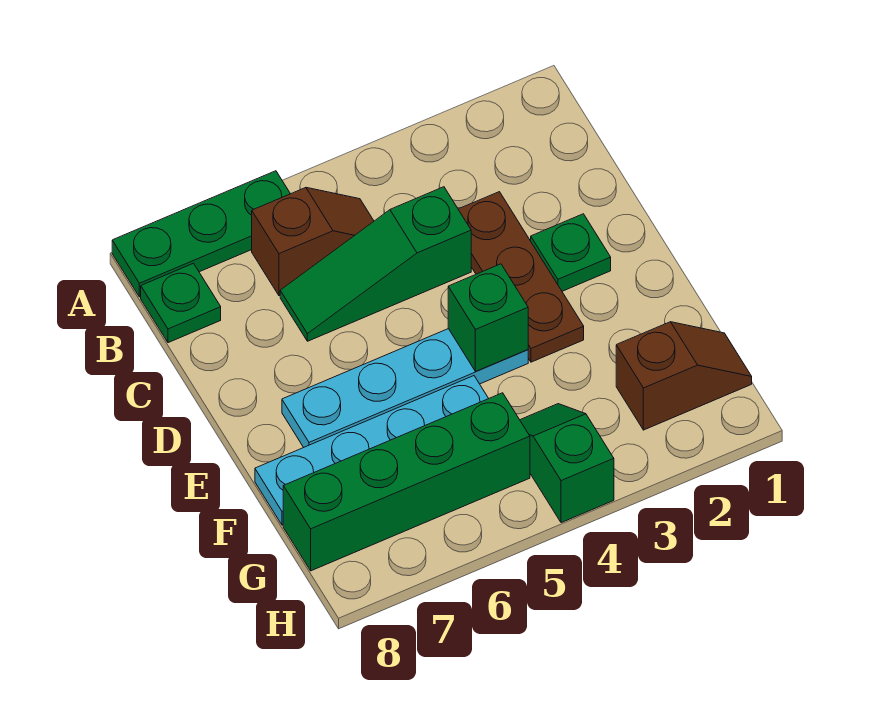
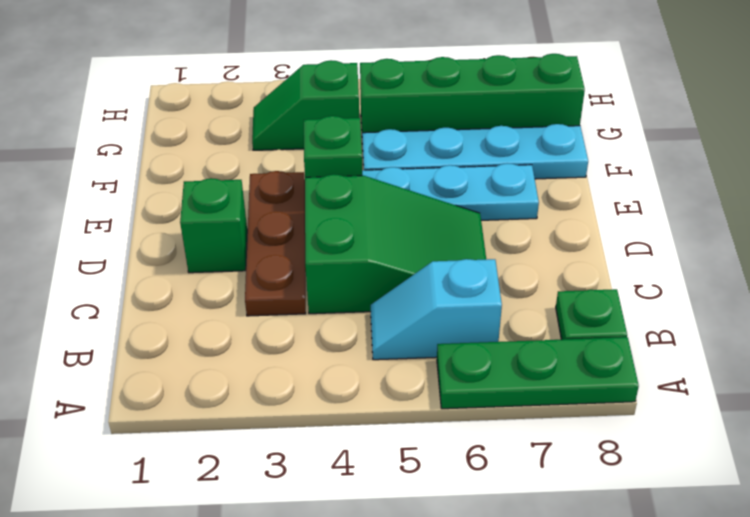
brown slope B5:B6 level 1 top 6 -> cyan slope B5:B6 level 1 top 6
green slope C4:C6 level 1 top 4 -> green slope C4:D6 level 1 top 4
green plate D2 level 1 -> green brick D2 level 1
brown slope G1:G2 level 1 top 2 -> none
green slope G4:H4 level 1 top H -> green slope G3:G4 level 1 top 4

